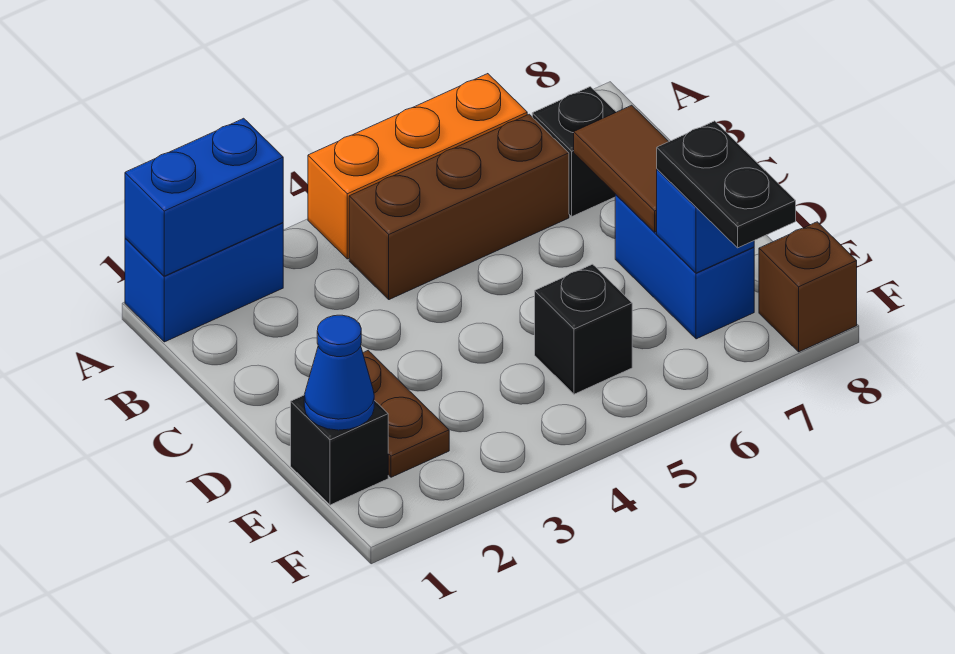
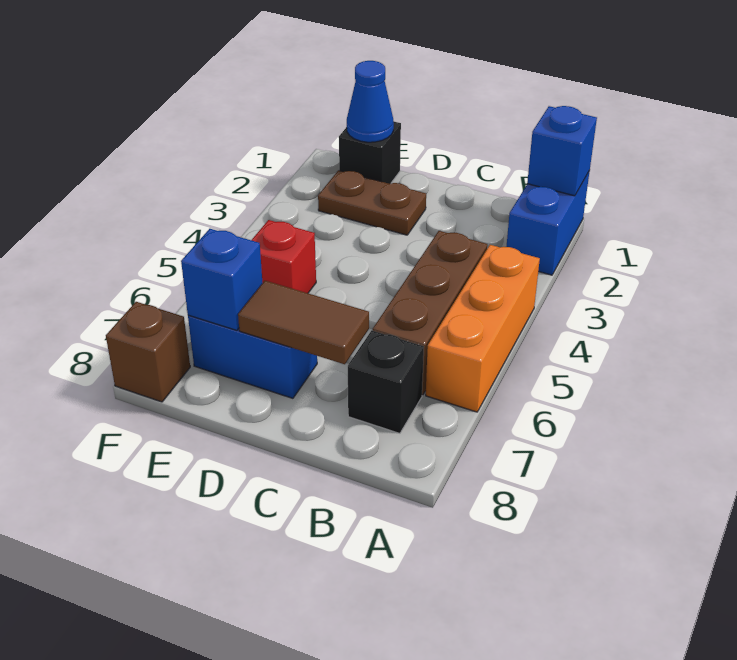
blue brick A1:A2 level 2 -> blue brick A1 level 2
black brick E5 level 1 -> red brick E5 level 1
black plate E7:F7 level 3 -> none

